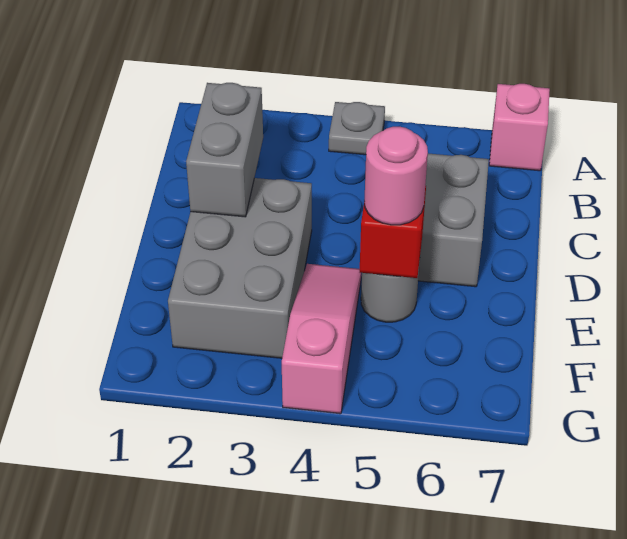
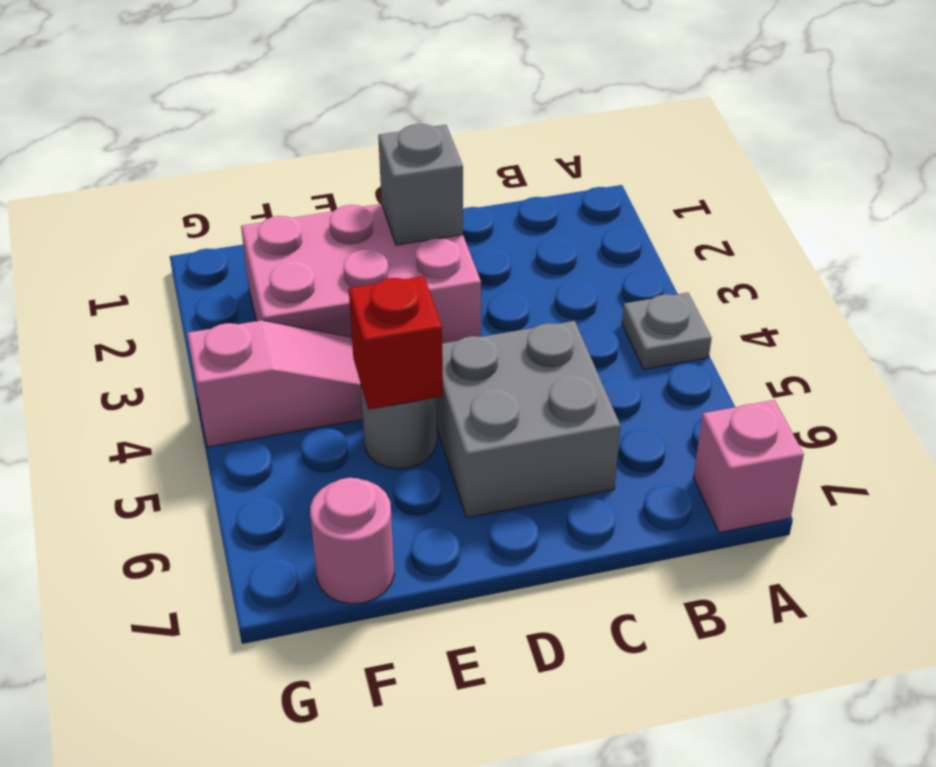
grey brick C2:D2 level 2 -> grey brick D2 level 2
grey brick D2:F3 level 1 -> pink brick D2:F3 level 1
pink round brick E5 level 3 -> pink round brick F7 level 1

